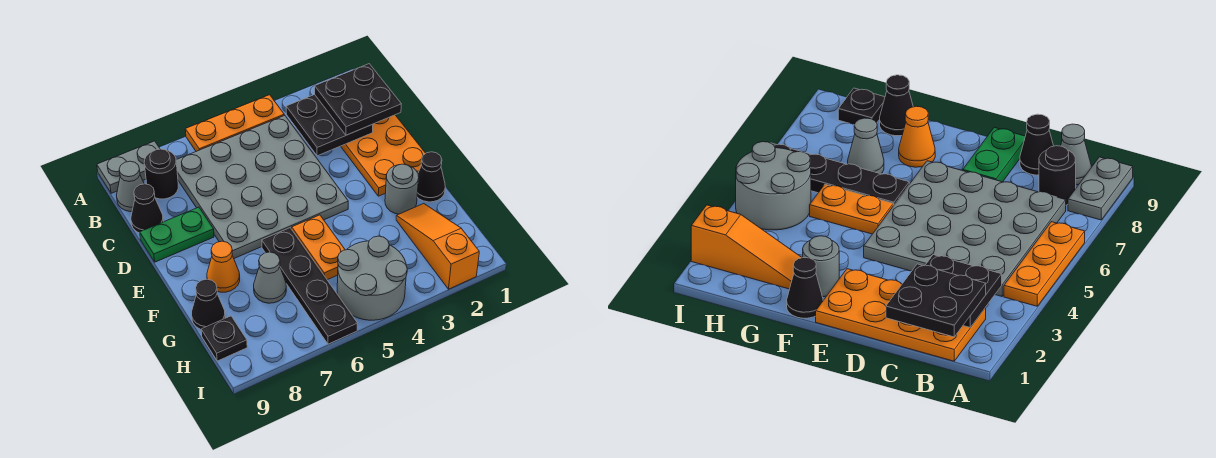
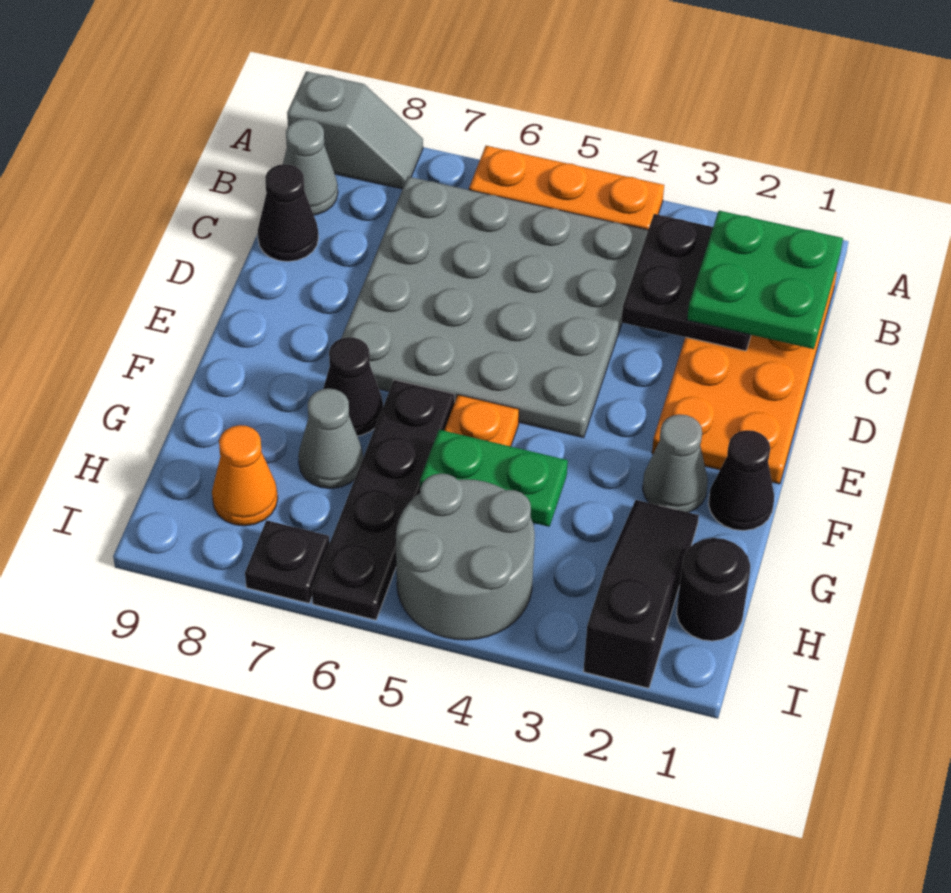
grey plate A8:A9 level 1 -> grey slope A8:A9 level 1 top 9
black plate B1:C2 level 3 -> green plate B1:C2 level 3
black round brick B8 level 1 -> black round brick H1 level 1
green plate D8:D9 level 1 -> green plate G4:G5 level 2
grey round brick F2 level 1 -> grey cone F2 level 1
orange cone F8 level 1 -> orange cone H8 level 1
orange slope G2:I2 level 1 top I -> black slope G2:I2 level 1 top I
black cone G9 level 1 -> black cone F7 level 1
black plate H9 level 1 -> black plate I7 level 1

